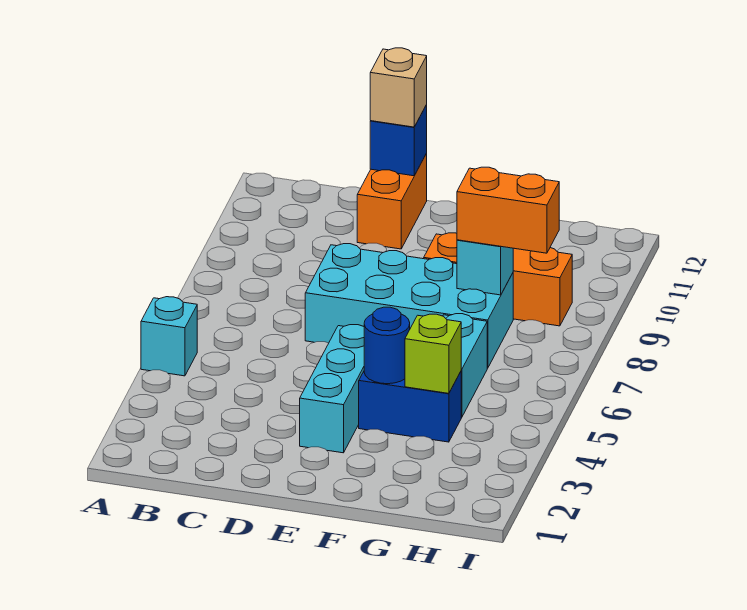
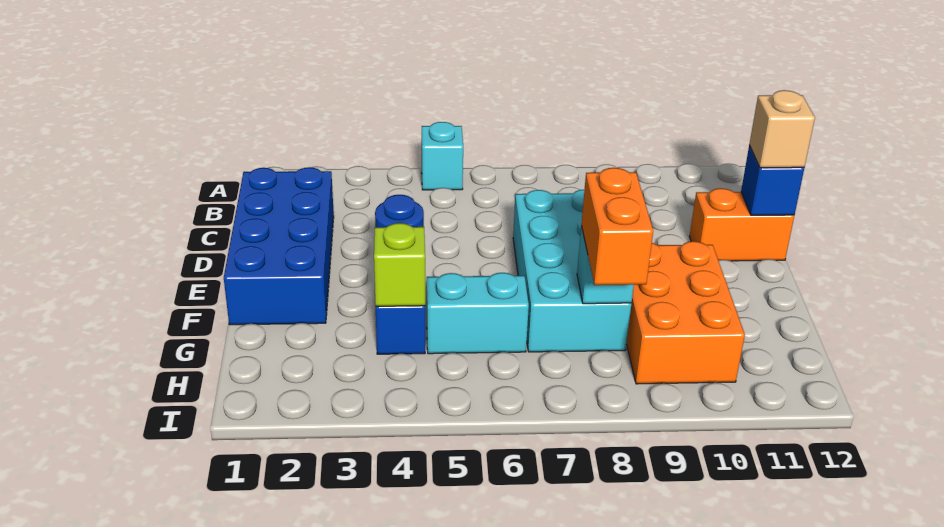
none -> blue brick C1:F2 level 1
cyan brick E3:E5 level 1 -> none
orange brick F9:H9 level 1 -> orange brick F9:H10 level 1

